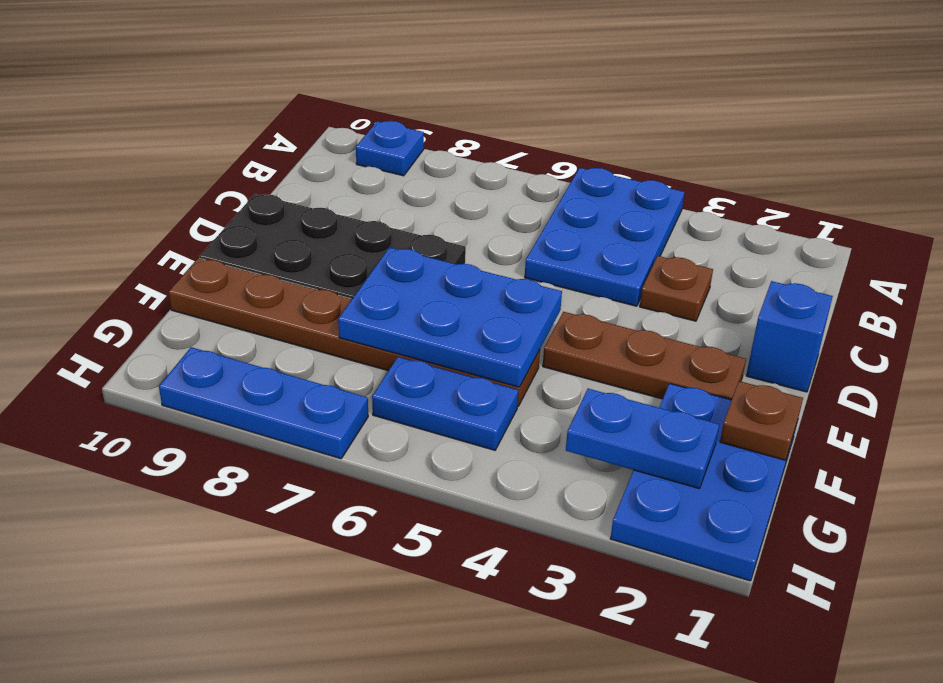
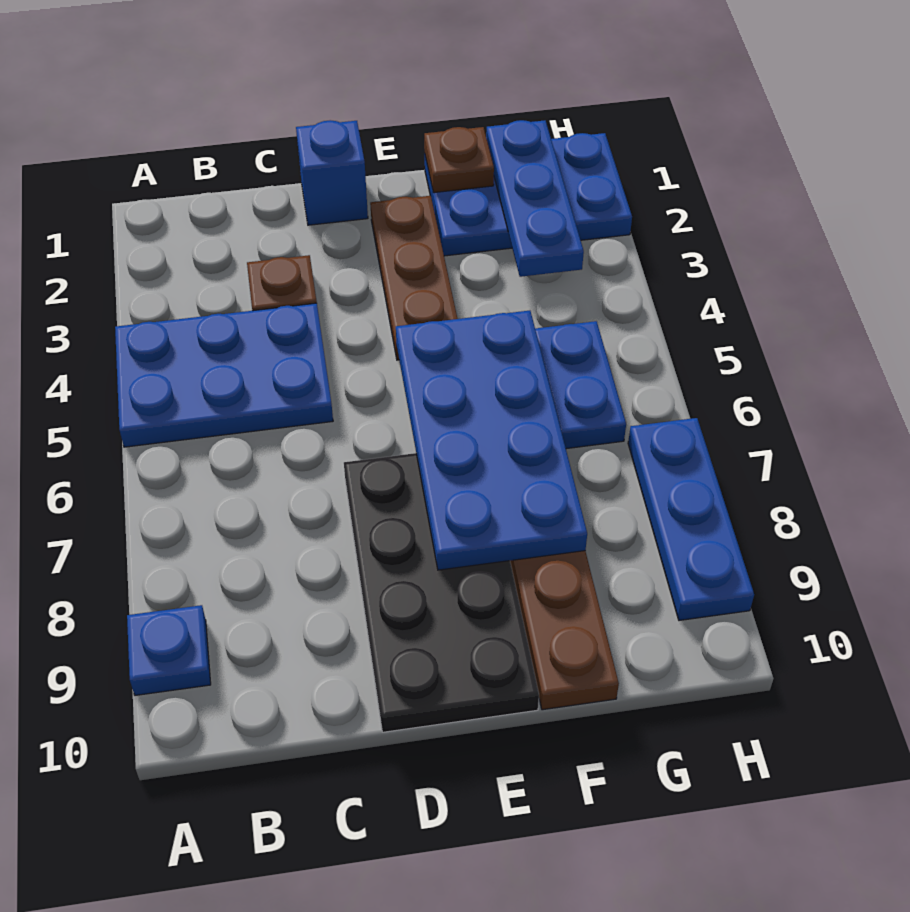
blue plate E5:F7 level 2 -> blue plate E5:F8 level 2
blue plate G2:G3 level 2 -> blue plate G1:G3 level 2

